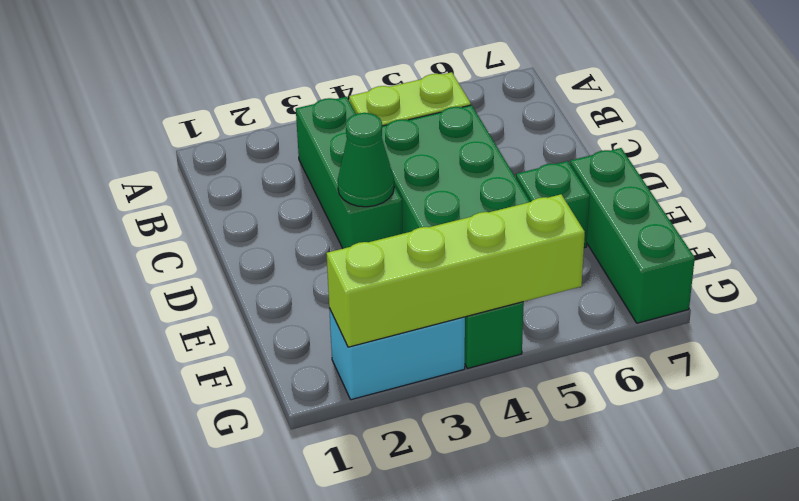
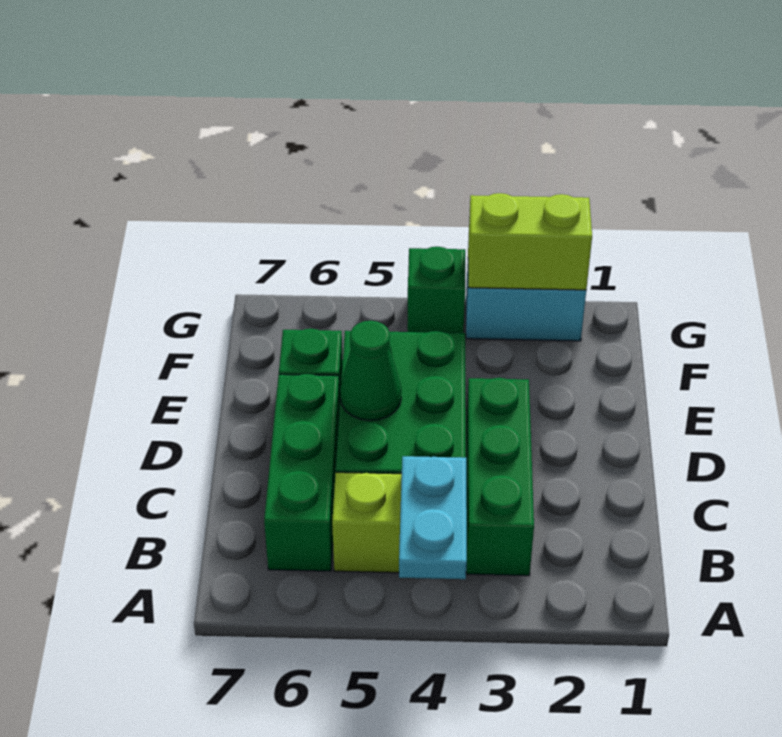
none -> cyan plate A4:B4 level 2
green cone D3 level 2 -> green cone D5 level 2
green brick E7:G7 level 1 -> green brick B6:D6 level 1
lime brick G2:G5 level 2 -> lime brick G2:G3 level 2

